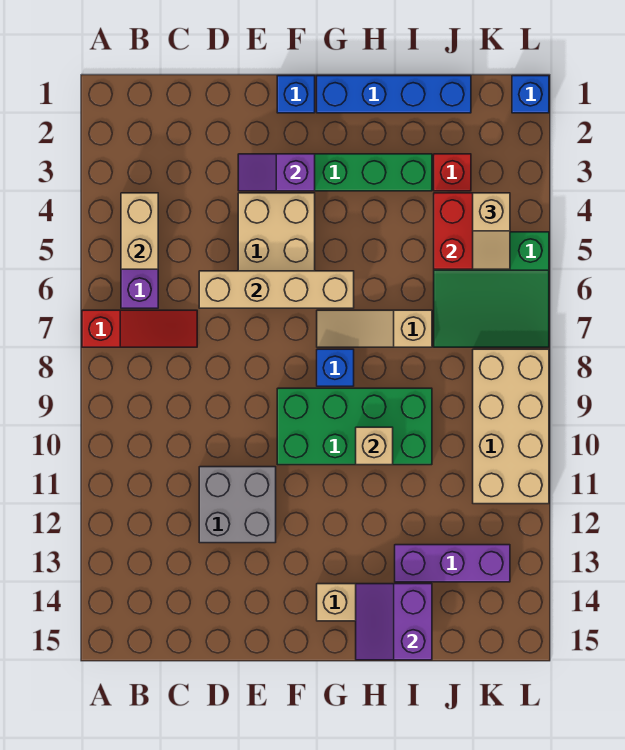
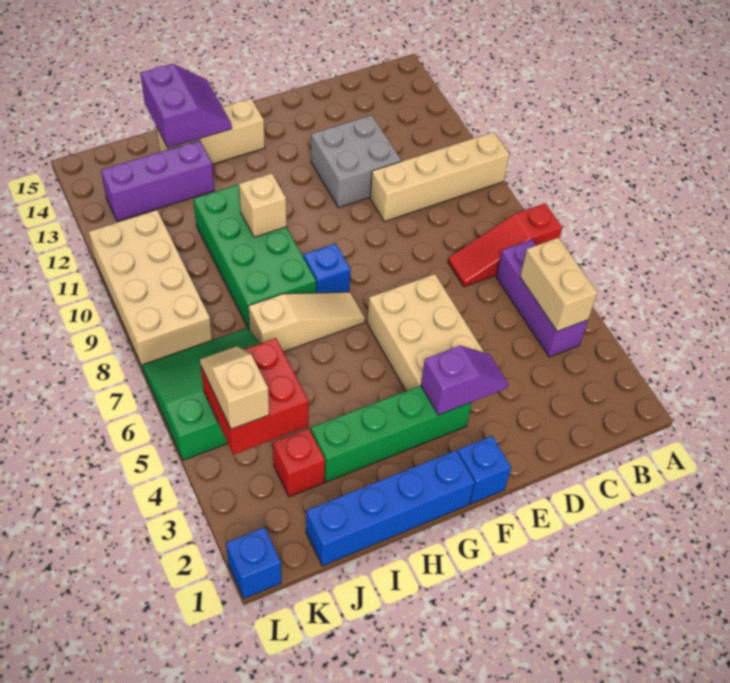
tan brick D6:G6 level 2 -> tan brick A10:D10 level 1
green brick F9:I10 level 1 -> green brick H8:I11 level 1

